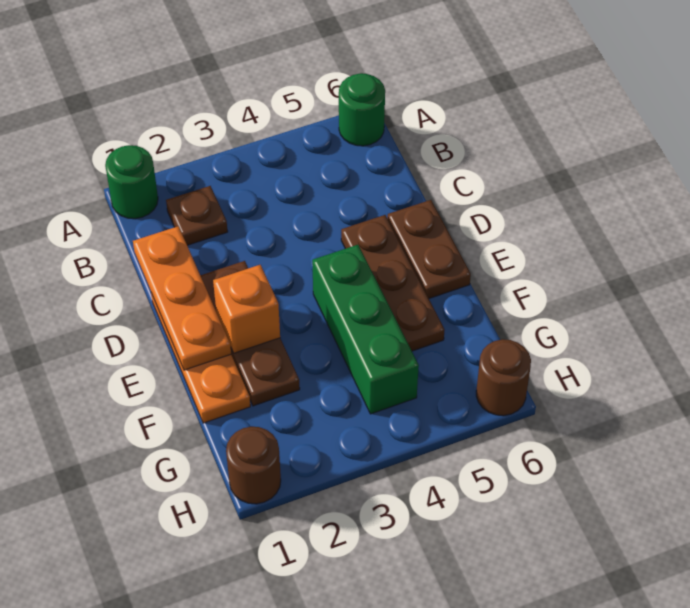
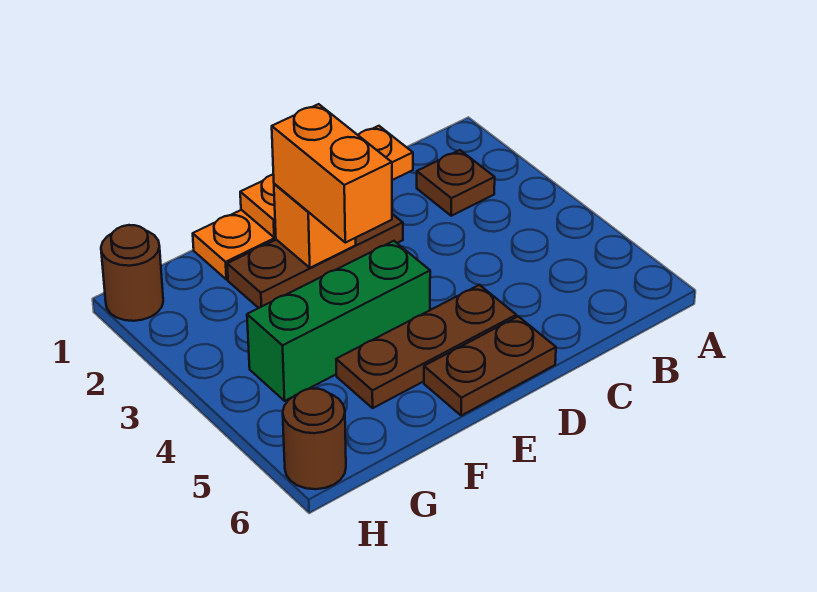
green round brick A1 level 1 -> none
green round brick A6 level 1 -> none
none -> orange brick E2:E3 level 3

